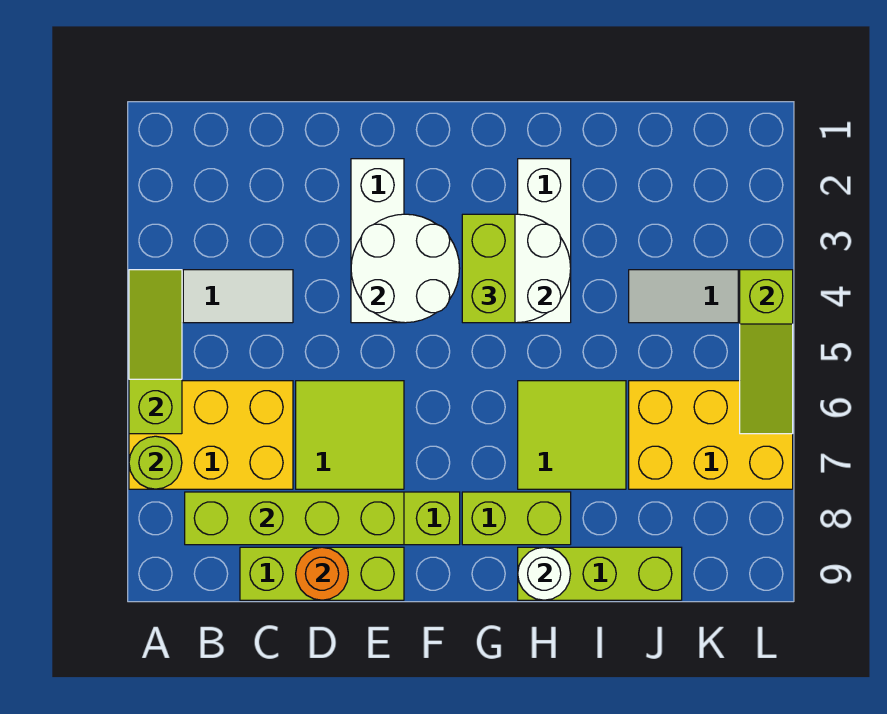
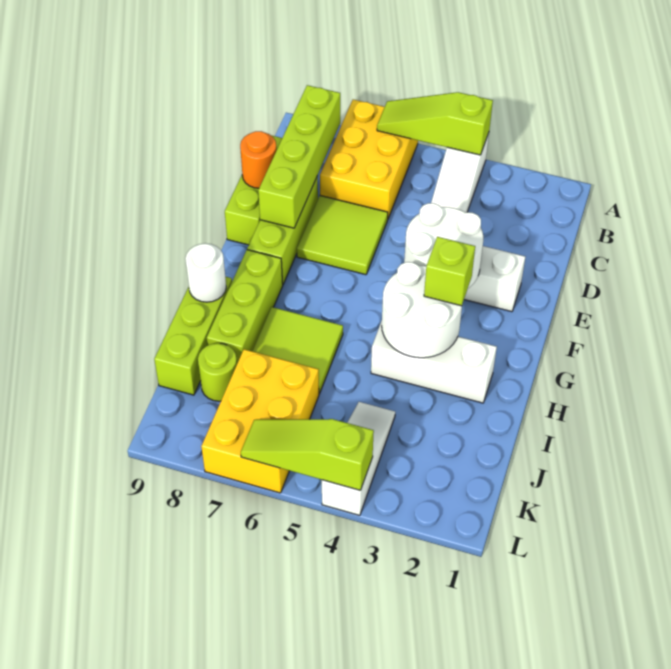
lime slope A4:A6 level 2 top 6 -> lime slope A4:A6 level 2 top 4
lime round brick A7 level 2 -> lime round brick J8 level 1
lime brick G3:G4 level 3 -> lime brick G3 level 3
lime brick G8:H8 level 1 -> lime brick G8:I8 level 1

